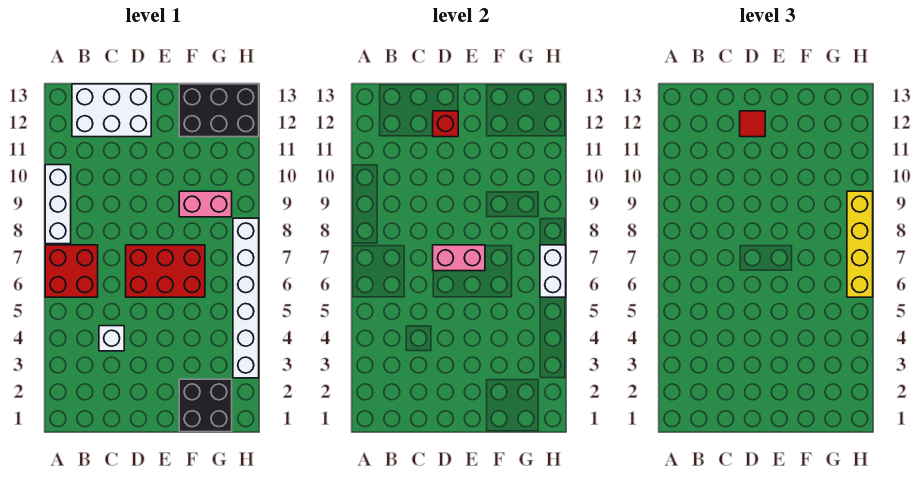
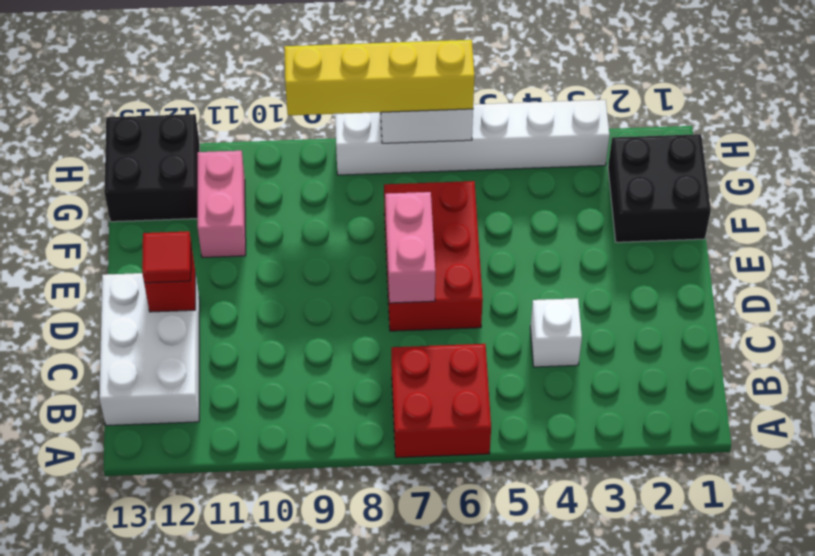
white brick A8:A10 level 1 -> none
pink brick F9:G9 level 1 -> pink brick F11:G11 level 1
black brick F12:H13 level 1 -> black brick G12:H13 level 1

